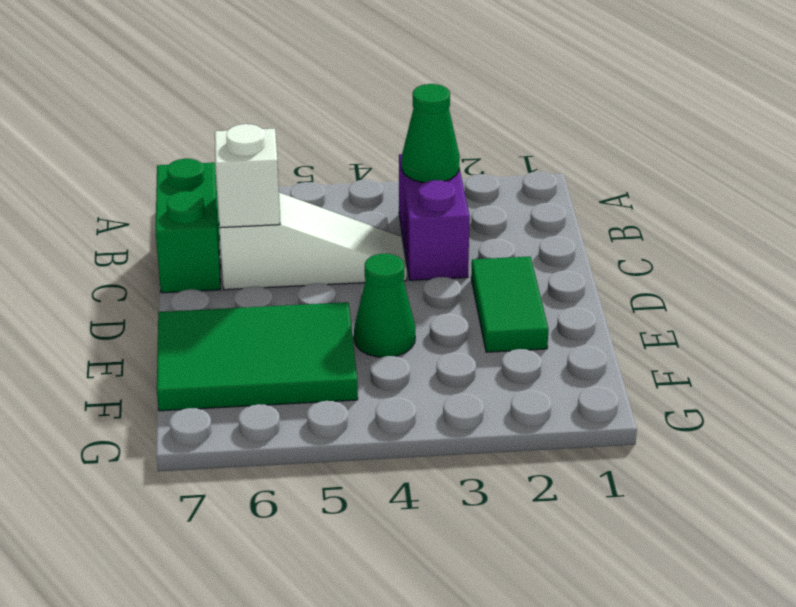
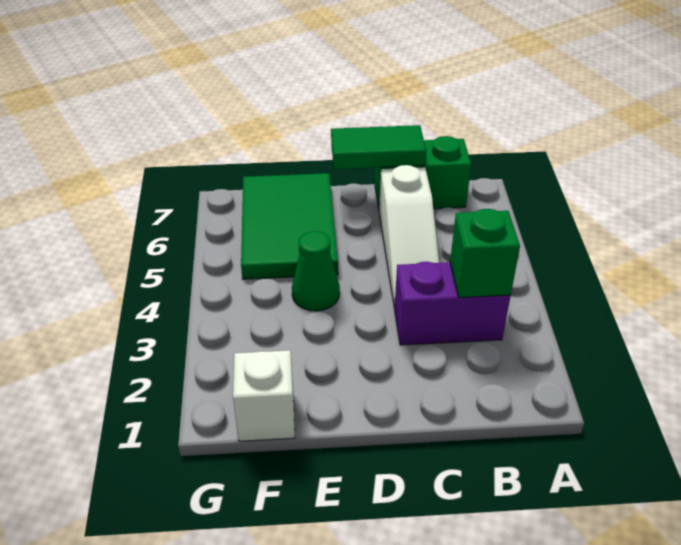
green cone B3 level 2 -> green brick B3 level 2
white brick C6 level 2 -> white brick F1 level 1
green tile D2:E2 level 1 -> green tile C7:D7 level 2

